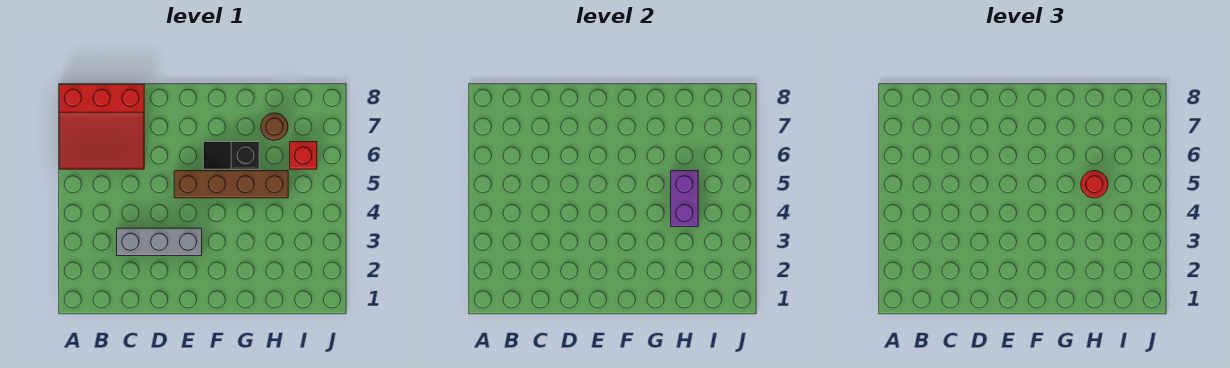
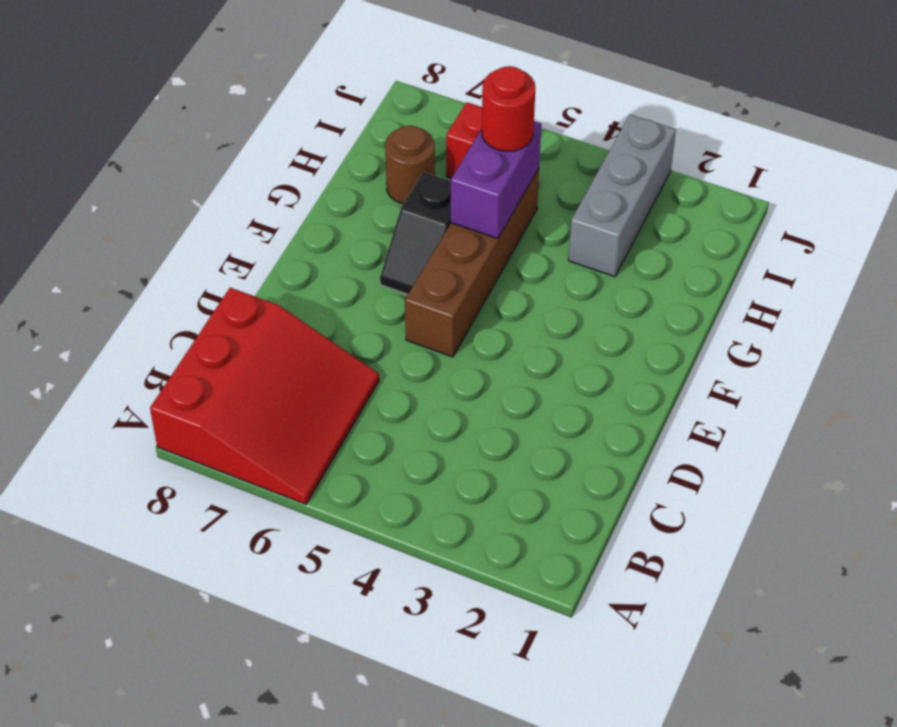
grey brick C3:E3 level 1 -> grey brick H3:J3 level 1
purple brick H4:H5 level 2 -> purple brick G5:H5 level 2

